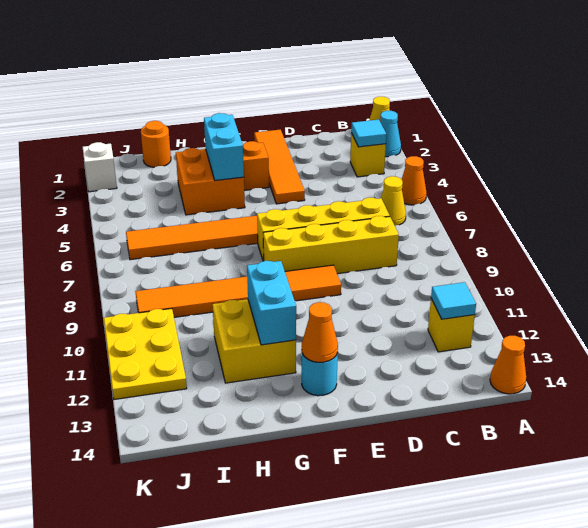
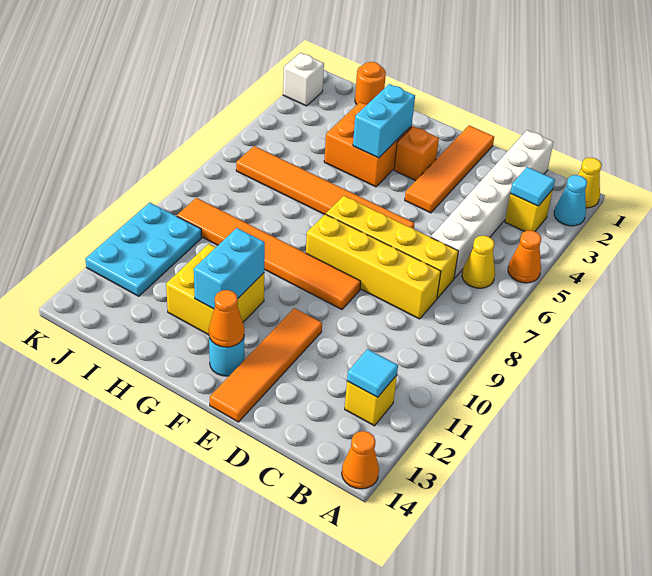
none -> white brick C1:C6 level 1
none -> orange tile E11:E14 level 1
yellow plate J10:K12 level 1 -> cyan plate J10:K12 level 1

